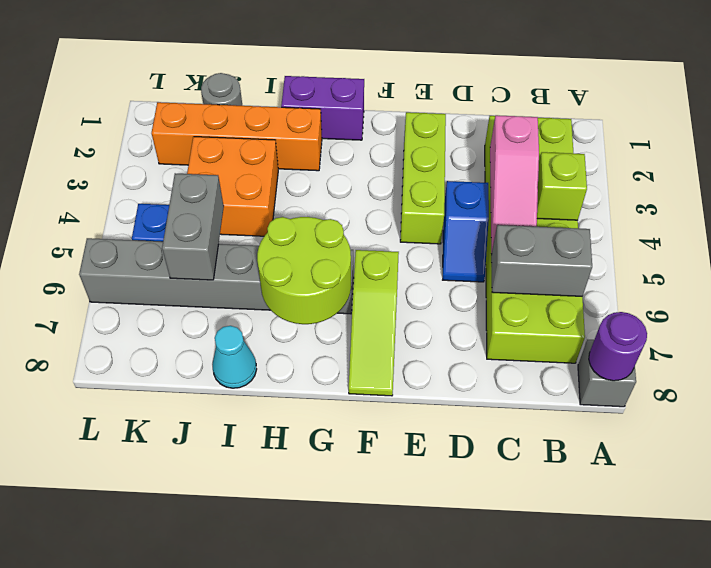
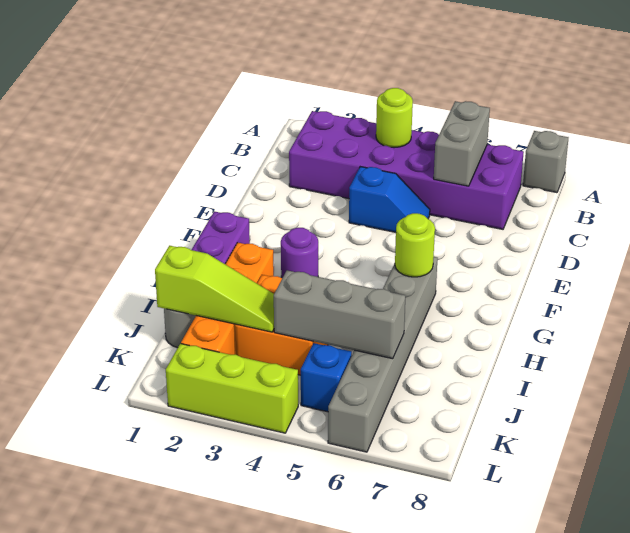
purple round brick A8 level 2 -> purple round brick G3 level 1
lime brick B2:C7 level 1 -> purple brick B2:C7 level 1
lime brick B4 level 2 -> lime round brick B4 level 2
pink slope C3:C5 level 2 top 3 -> none
lime brick E2:E4 level 1 -> lime brick L2:L4 level 1
lime slope F6:F8 level 1 top 6 -> lime slope J1:J3 level 2 top 1
lime round brick G6:H7 level 2 -> lime round brick G6 level 2
cyan cone I8 level 1 -> none
grey brick J5:J6 level 2 -> grey brick J4:J6 level 2

